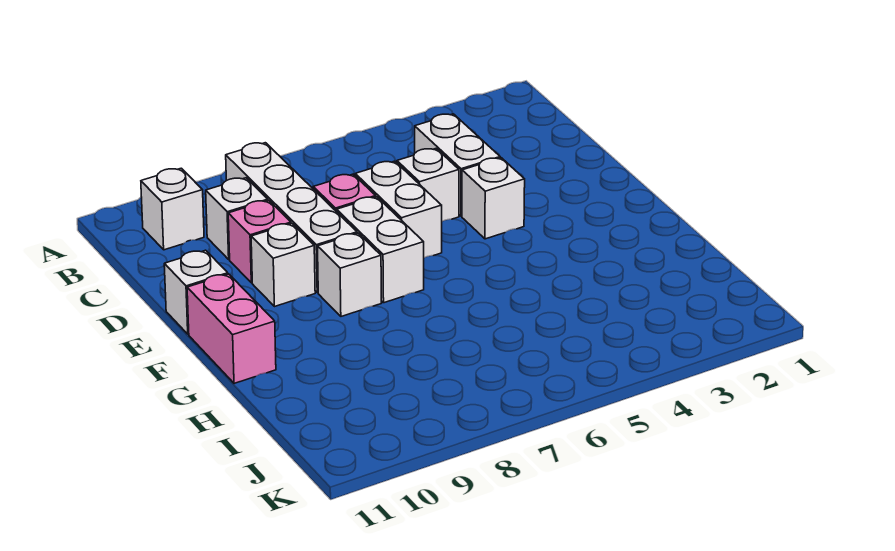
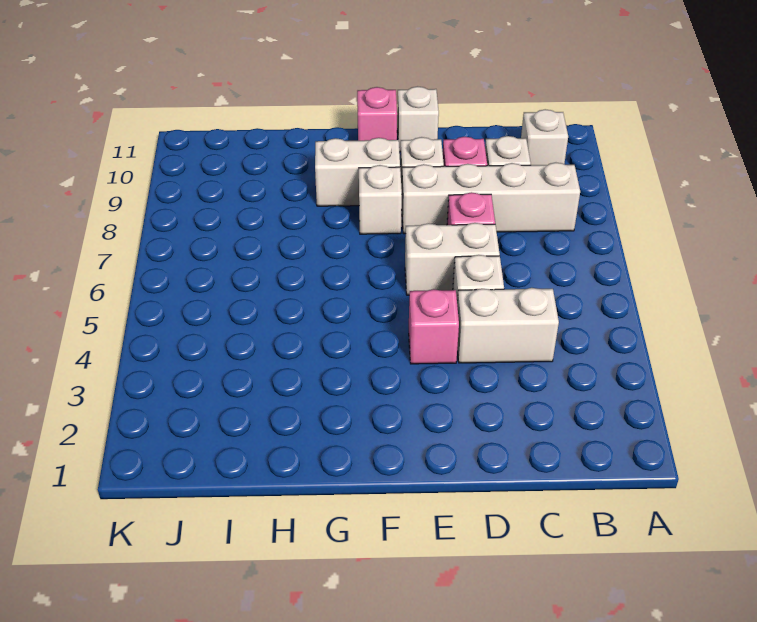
white brick E4 level 1 -> pink brick E4 level 1
white brick E7:F7 level 1 -> white brick F9:G9 level 1
pink brick F11:G11 level 1 -> pink brick F11 level 1

